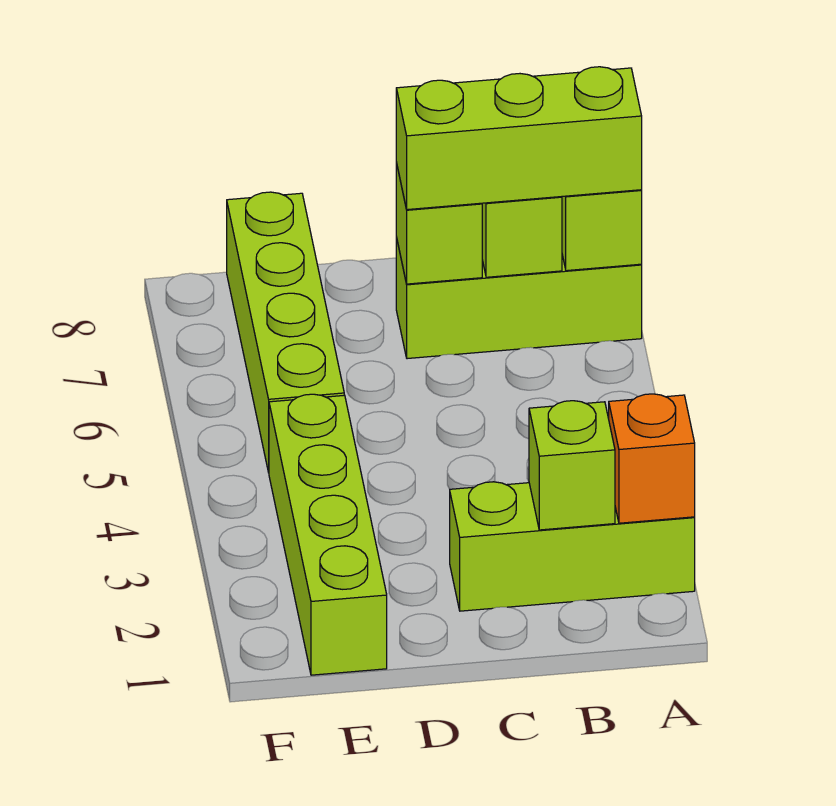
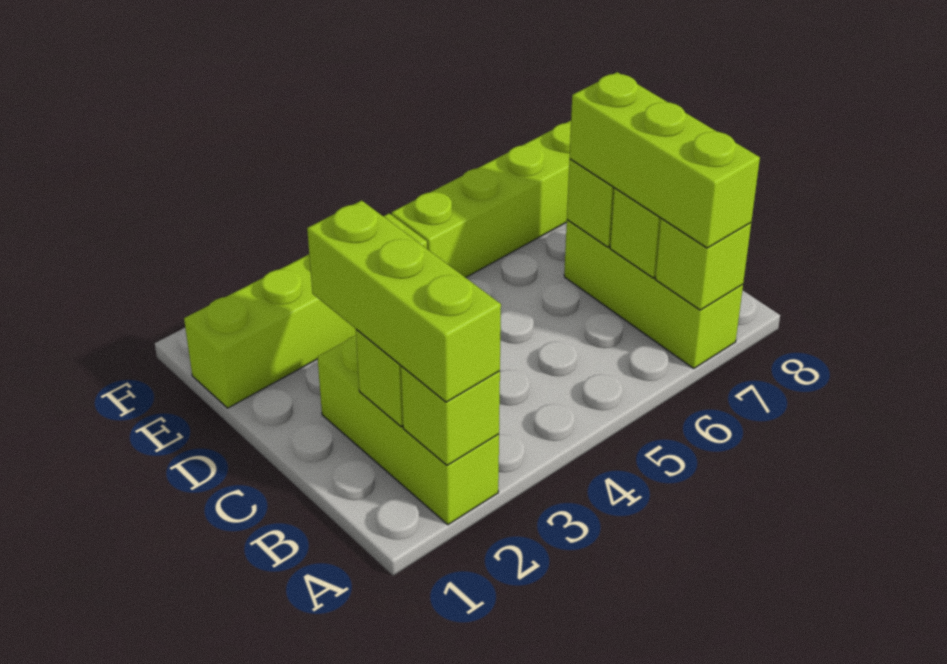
orange brick A2 level 2 -> lime brick A2 level 2
none -> lime brick A2:C2 level 3

